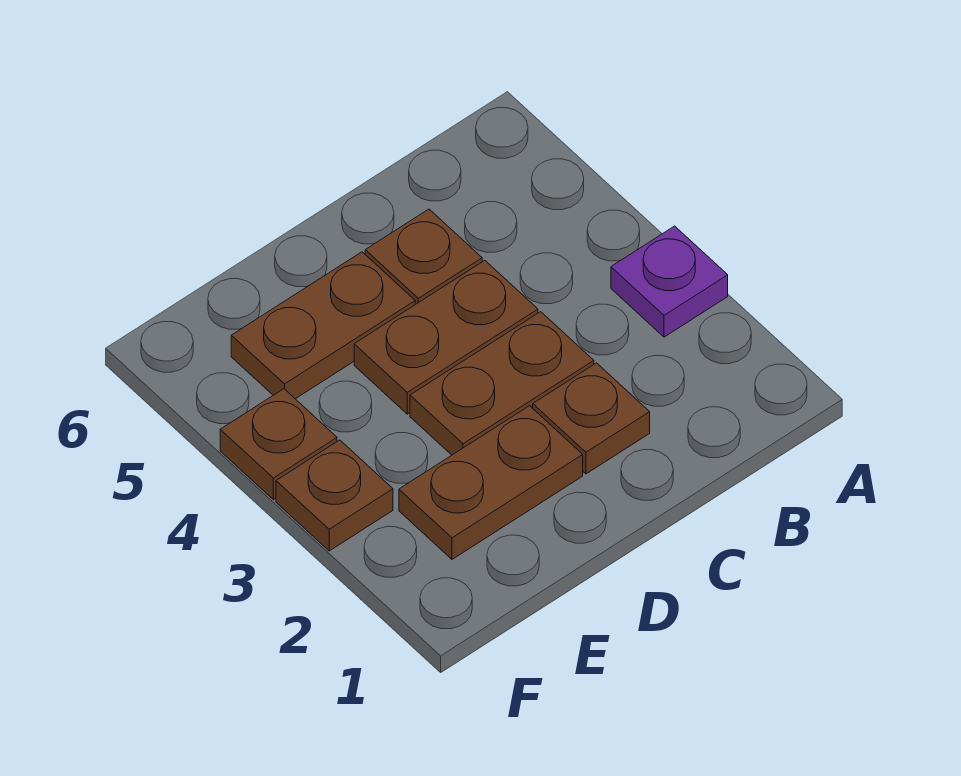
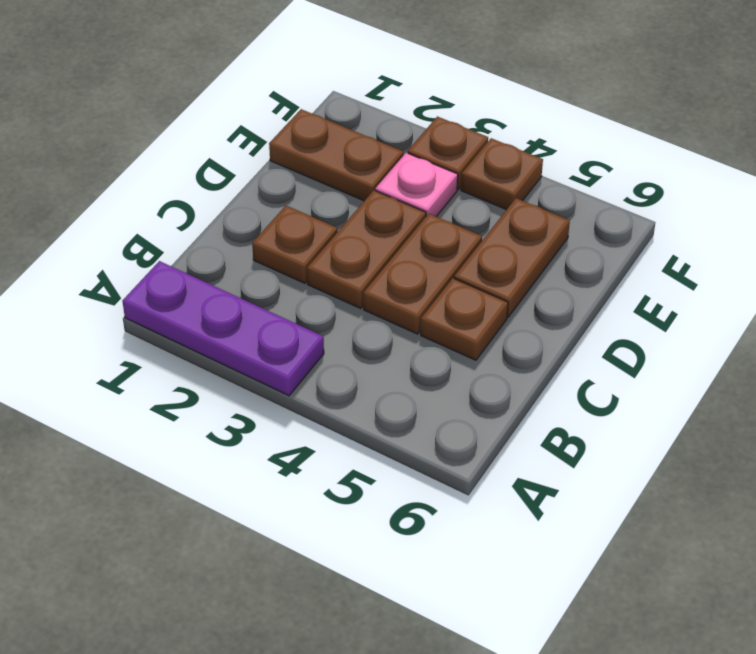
purple plate A3 level 1 -> purple plate A1:A3 level 1
brown plate D2:E2 level 1 -> brown plate E1:E2 level 1
none -> pink plate E3 level 1

